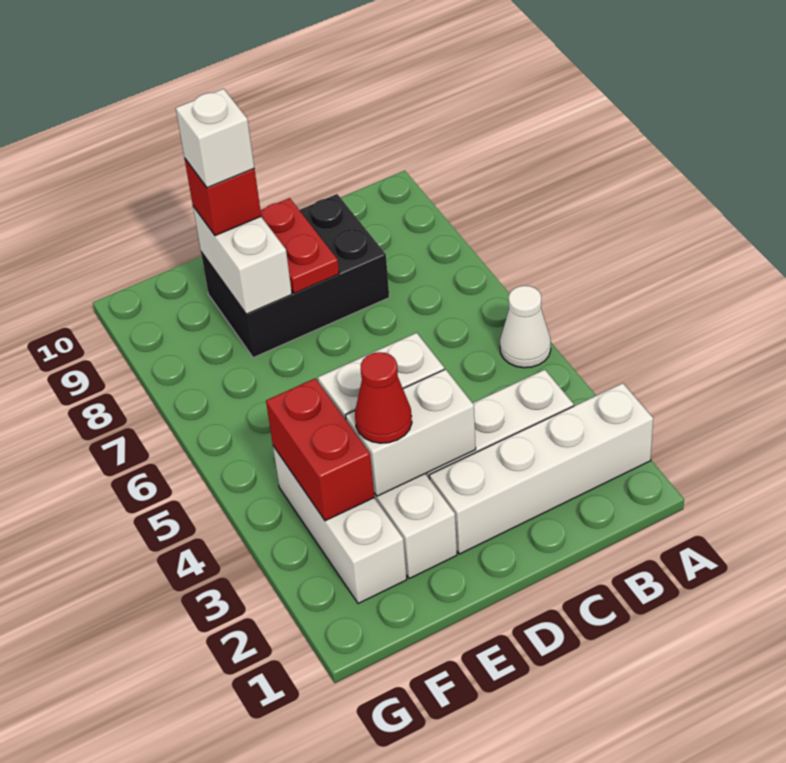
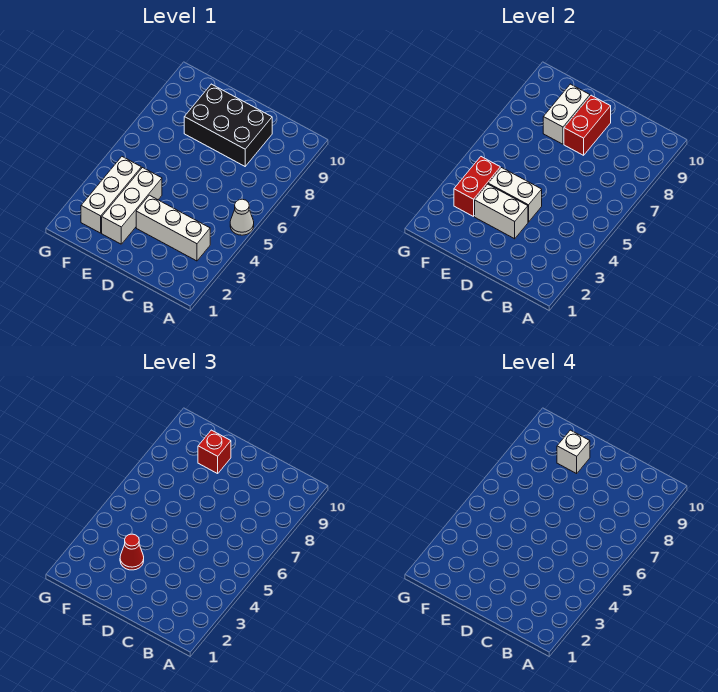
white brick A2:D2 level 1 -> none
red plate D8:D9 level 2 -> red brick D8:D9 level 2

